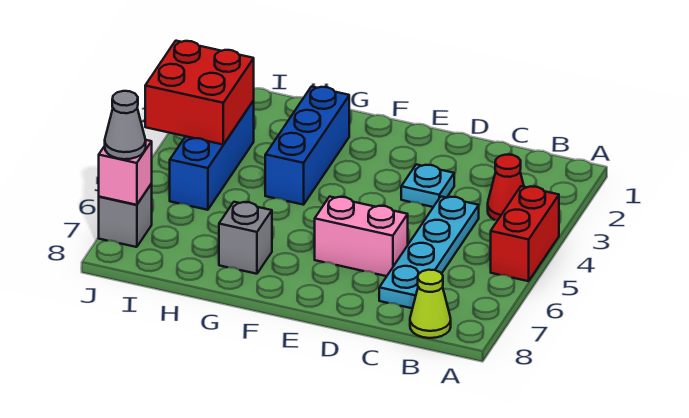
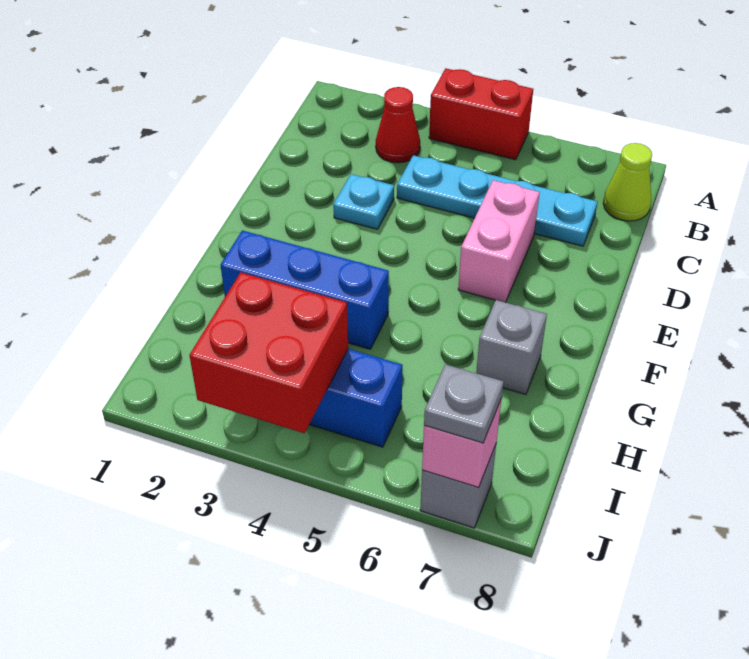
grey cone J7 level 3 -> grey plate J7 level 3

